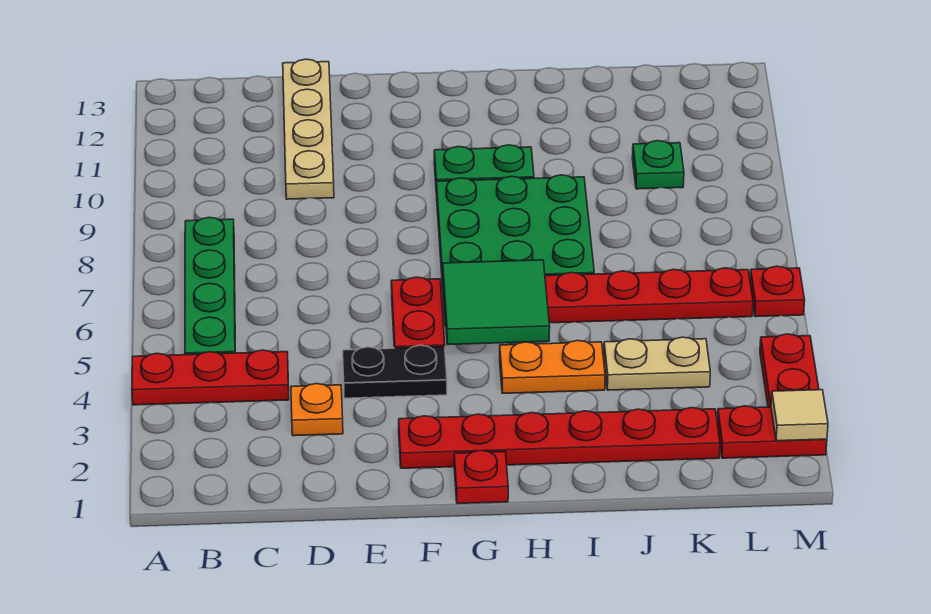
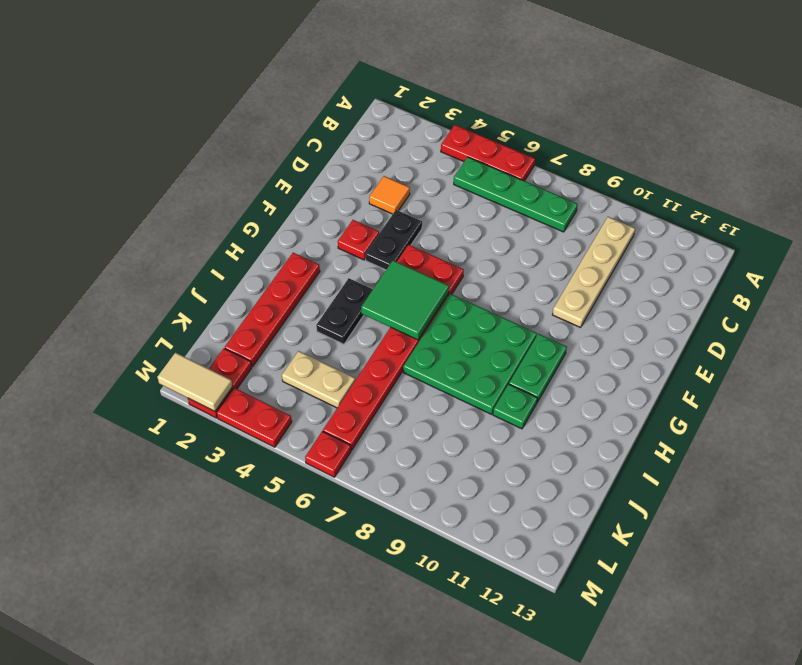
red plate A4:C4 level 1 -> red plate A4:A6 level 1
orange plate D3 level 1 -> orange tile D3 level 1
tan plate D10:D13 level 1 -> tan plate B10:E10 level 1
red plate F2:K2 level 1 -> red plate H2:K2 level 1
red plate G1 level 1 -> red plate F3 level 1
orange plate H4:I4 level 1 -> black plate H4:I4 level 1
tan plate J4:K4 level 1 -> tan plate K4:K5 level 1
green plate K10 level 1 -> green plate I10 level 1
tan tile M2 level 2 -> tan tile M1:M2 level 2

